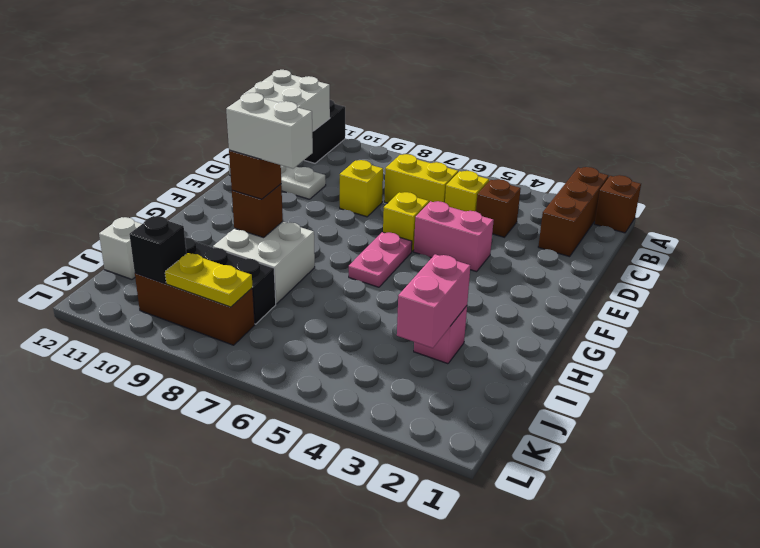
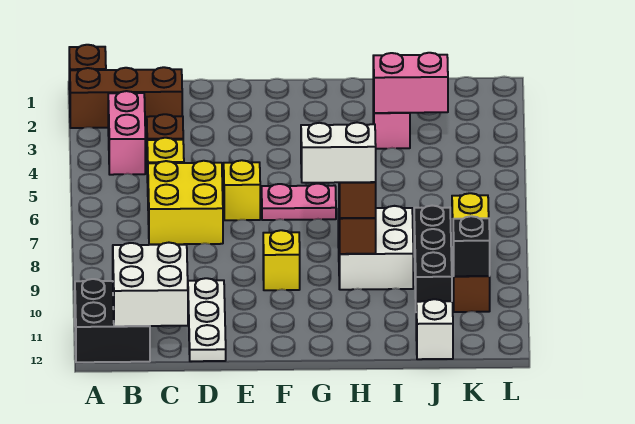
yellow brick C6:C7 level 1 -> yellow brick C6:D7 level 1
yellow brick D8 level 1 -> yellow brick F9 level 1
pink brick E4:E5 level 1 -> pink brick B3:B4 level 1
white brick H8:H9 level 4 -> white brick G9:H9 level 4

